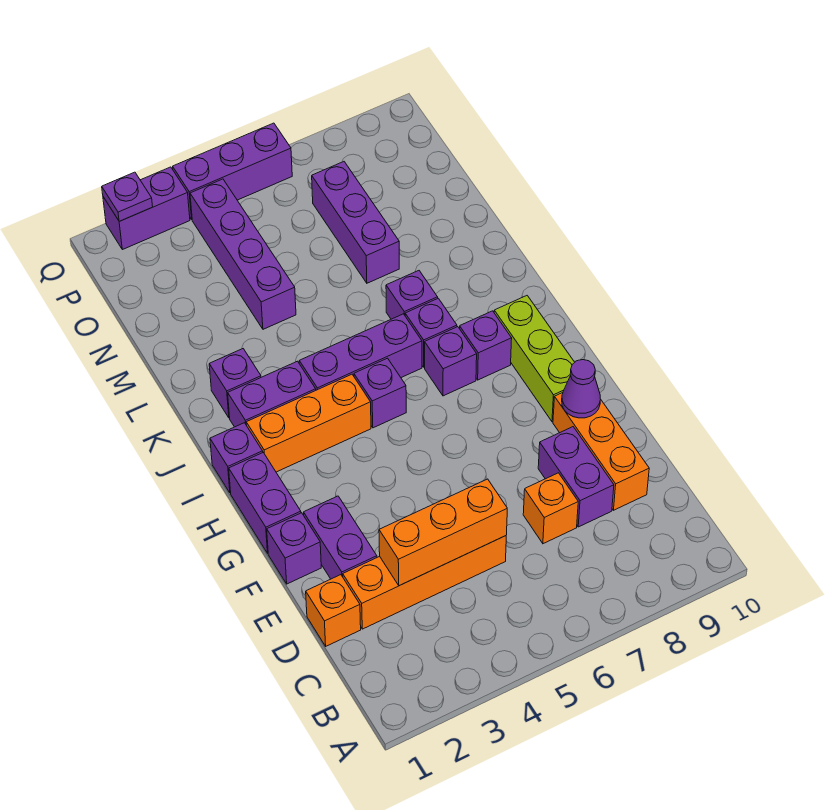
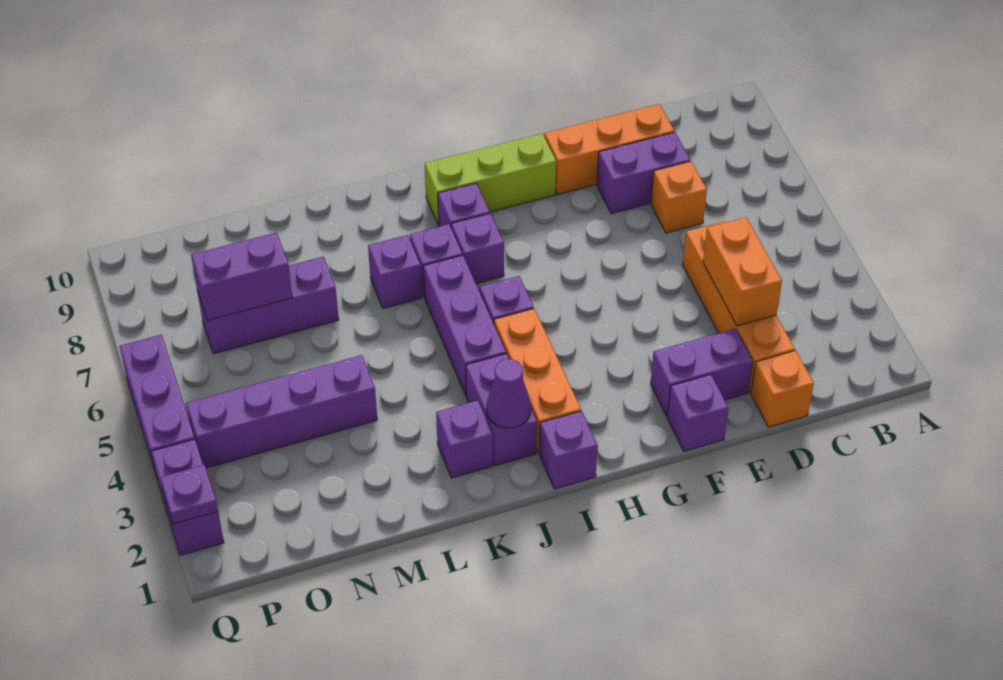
orange brick D3:D5 level 2 -> orange brick D3:D4 level 2
purple cone F9 level 2 -> purple cone J2 level 2
purple brick G1:H1 level 1 -> purple brick N7:O7 level 2

